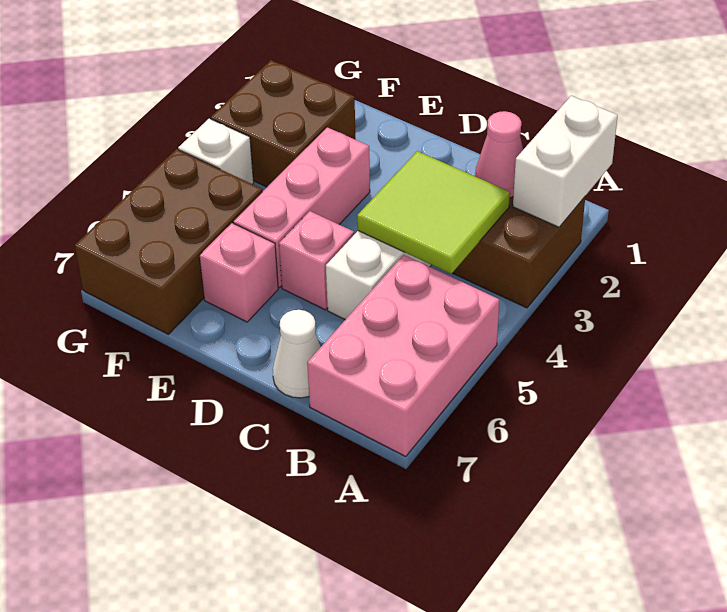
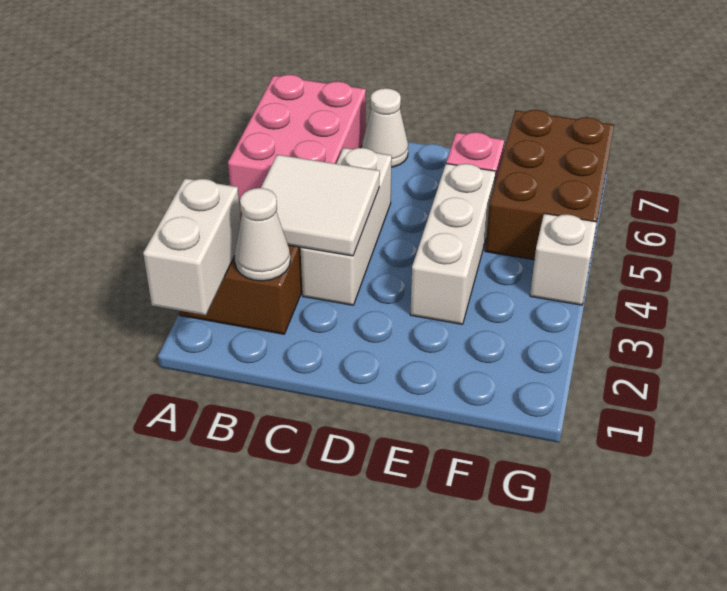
pink cone B2 level 2 -> white cone B2 level 2
lime tile B3:C4 level 2 -> white tile B3:C4 level 2
pink brick D5 level 1 -> none
pink brick E3:E5 level 1 -> white brick E3:E5 level 1
brown brick F2:G3 level 1 -> none

